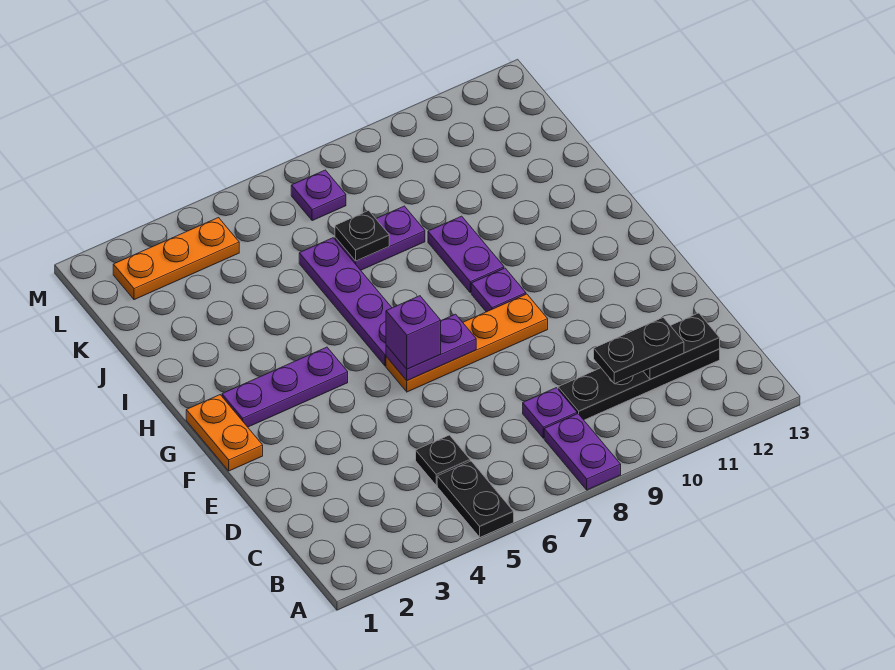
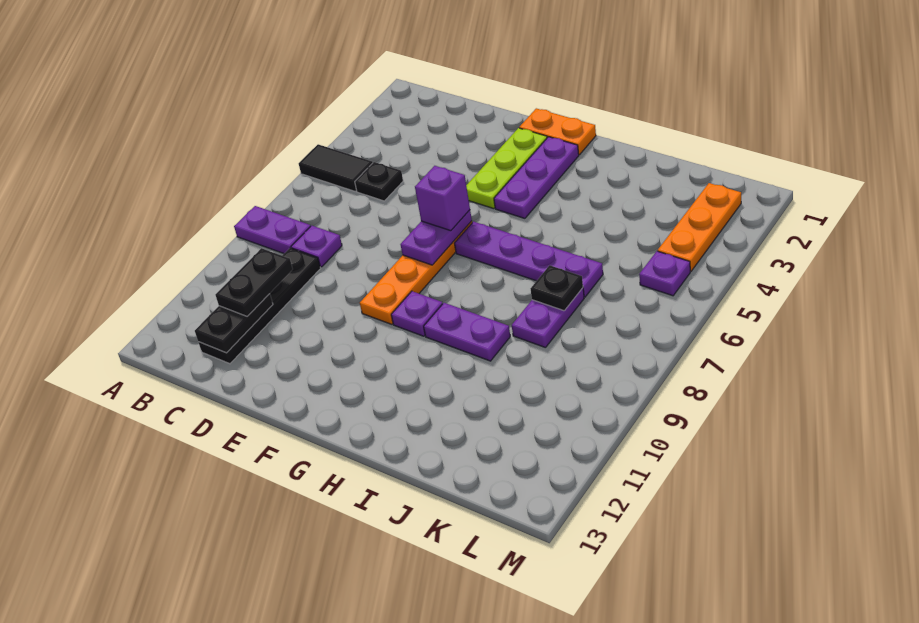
black plate A5:B5 level 1 -> black tile A5:B5 level 1
none -> lime plate F2:F4 level 1
purple plate L7 level 1 -> purple plate L5 level 1

